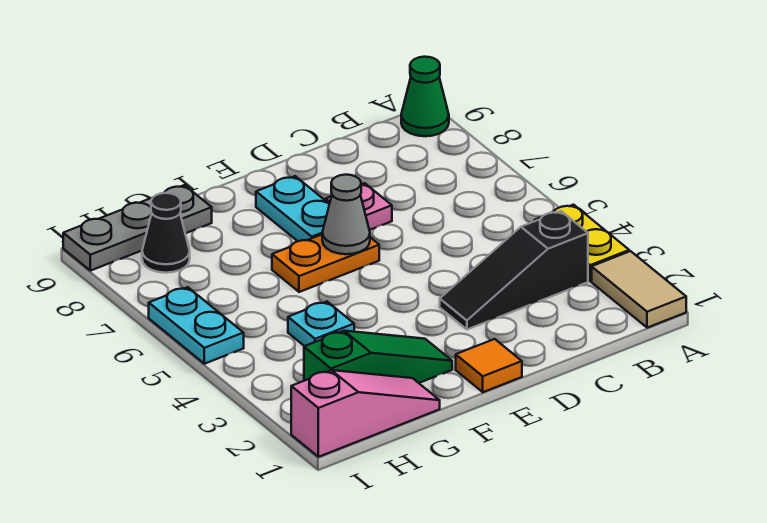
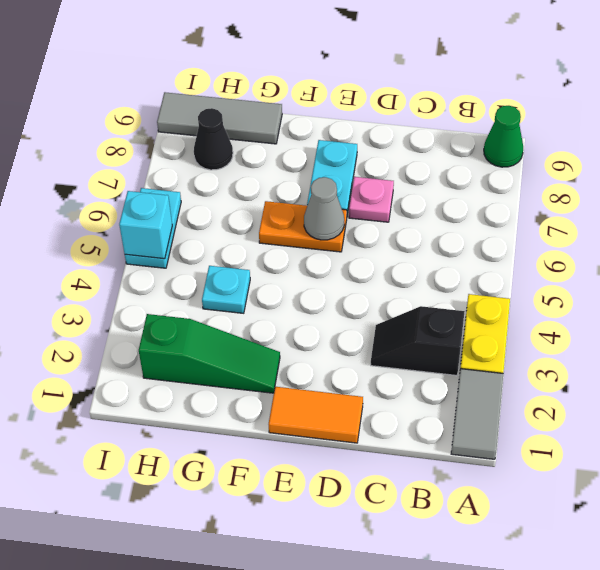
tan tile A1:A2 level 1 -> grey tile A1:A2 level 1
black slope B3:D3 level 1 top B -> black slope B3:C3 level 1 top B
orange tile E1 level 1 -> orange tile D1:E1 level 1
pink slope G1:I1 level 1 top I -> none
grey plate G9:I9 level 1 -> grey tile G9:I9 level 1
none -> cyan brick I5 level 2

